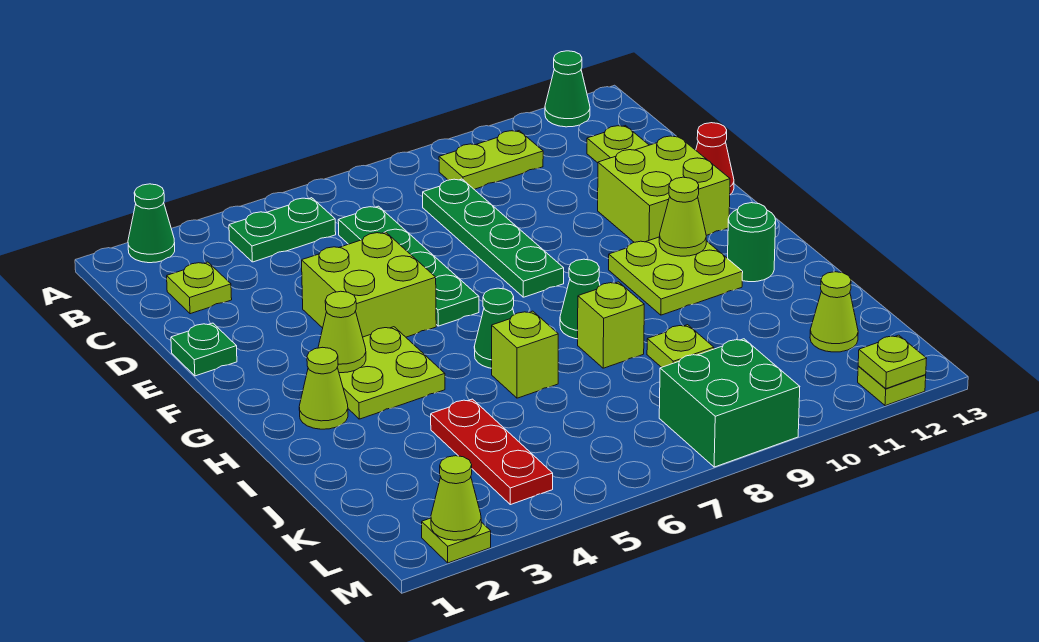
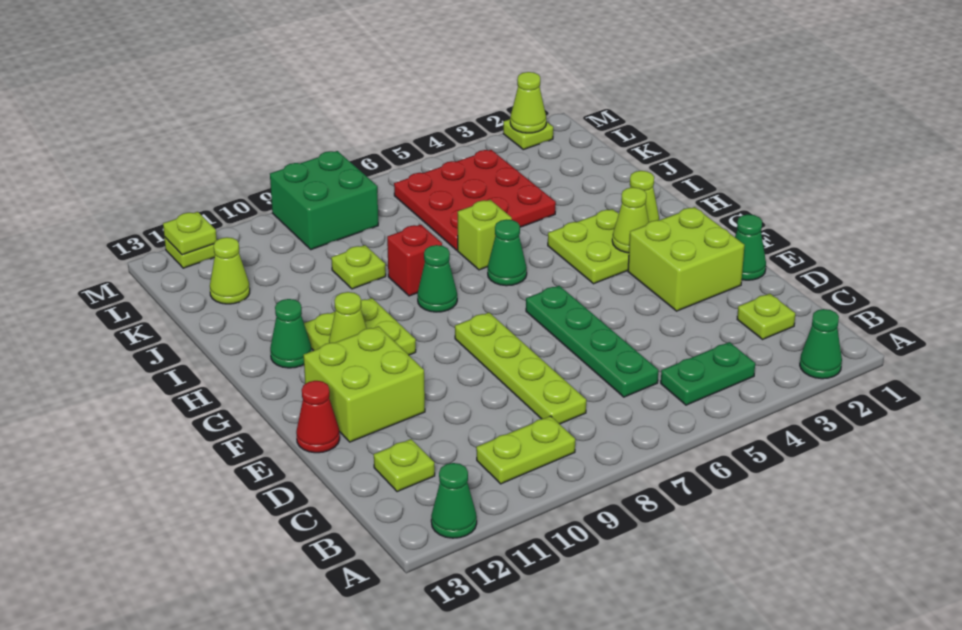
green plate C8:F8 level 1 -> lime plate C8:F8 level 1
green plate E1 level 1 -> green cone E1 level 1
lime brick E4:F5 level 1 -> lime brick E2:F3 level 1
green round brick H12 level 1 -> green cone H12 level 1
lime brick I8 level 1 -> red brick I8 level 1
red plate J4:L4 level 1 -> red plate J4:L6 level 1

